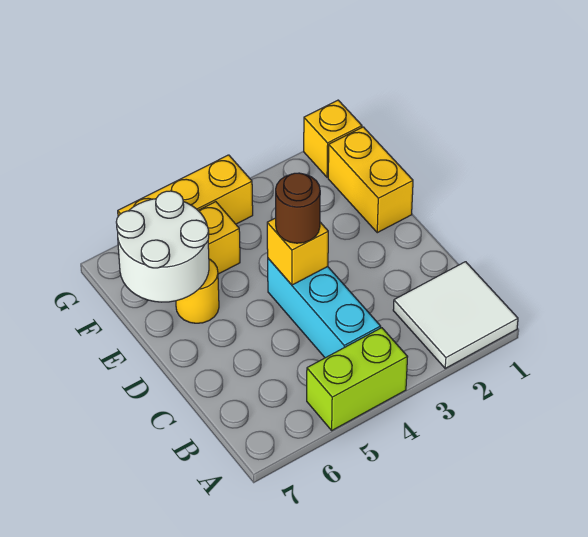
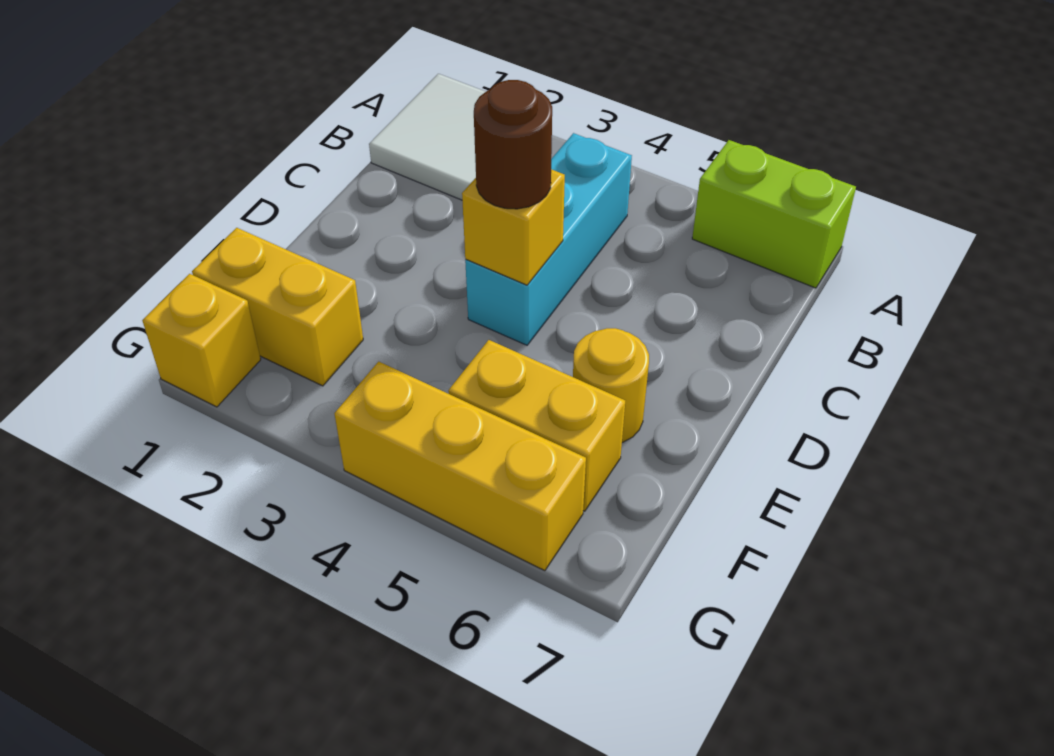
lime brick A4:A5 level 1 -> lime brick A6:A7 level 1
yellow brick E1:F1 level 1 -> yellow brick F1:F2 level 1
white round brick E6:F7 level 2 -> none

